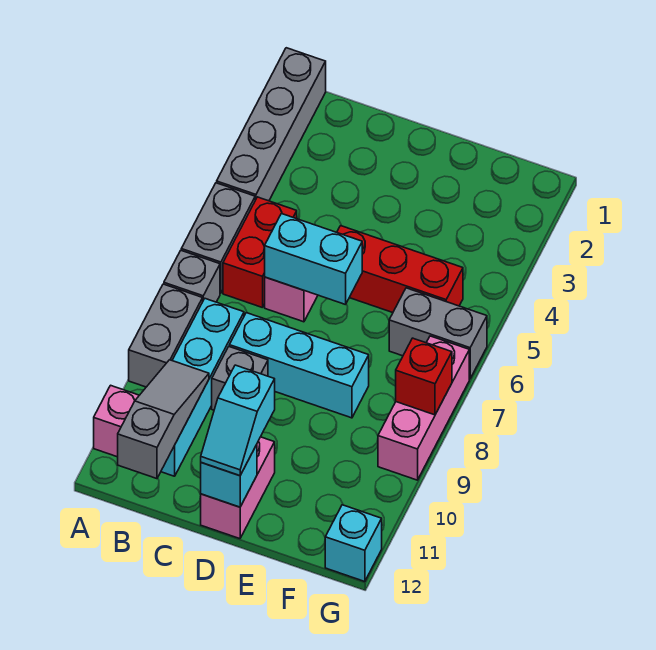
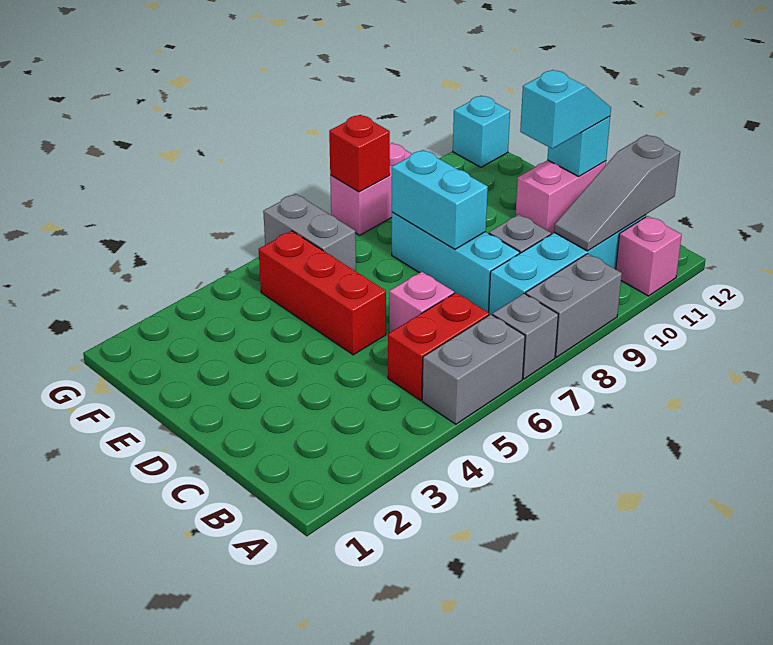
grey brick A1:A4 level 1 -> none
cyan brick C6:D6 level 2 -> cyan brick D8:E8 level 2
pink brick G7:G9 level 1 -> pink brick G8:G9 level 1

